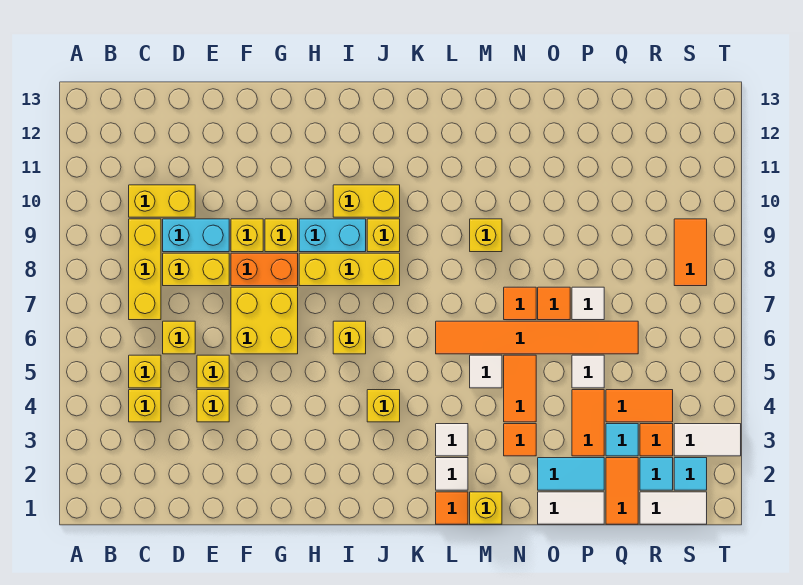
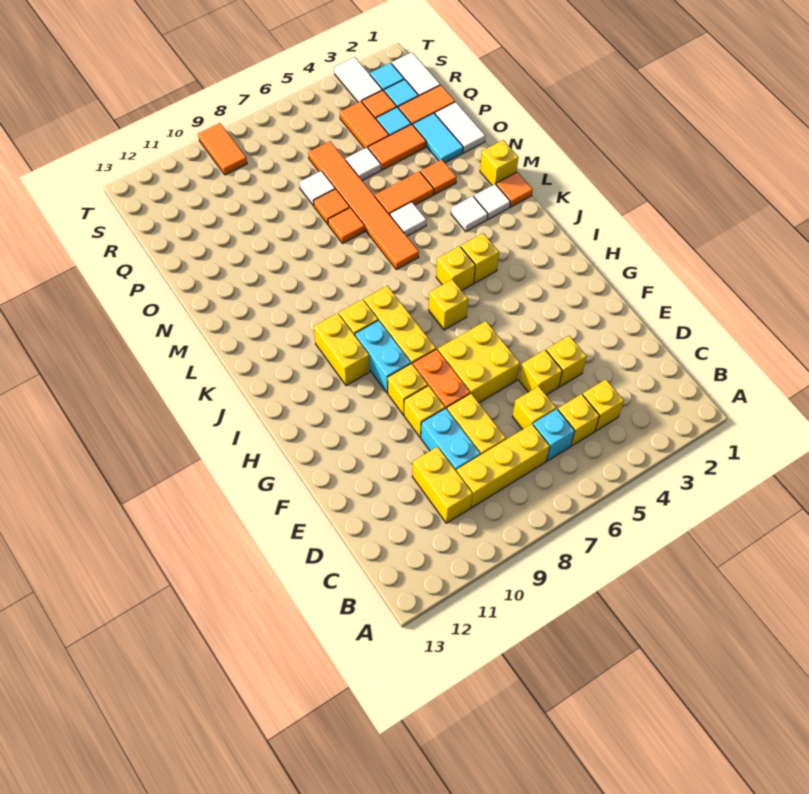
none -> cyan brick C6 level 1
yellow brick M9 level 1 -> yellow brick J5 level 1
orange tile S8:S9 level 1 -> orange tile S9:T9 level 1

